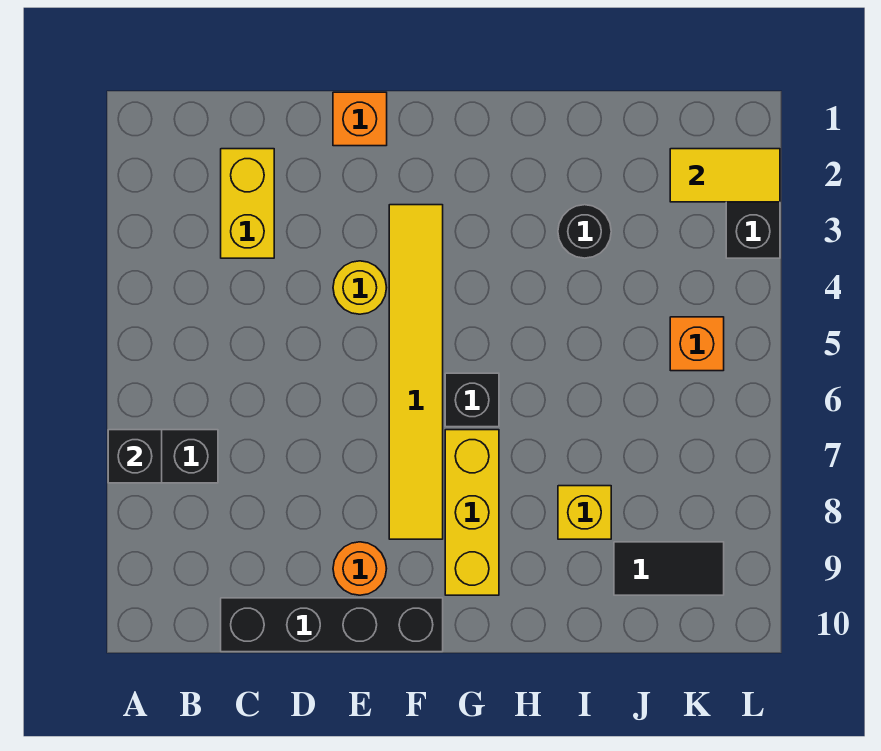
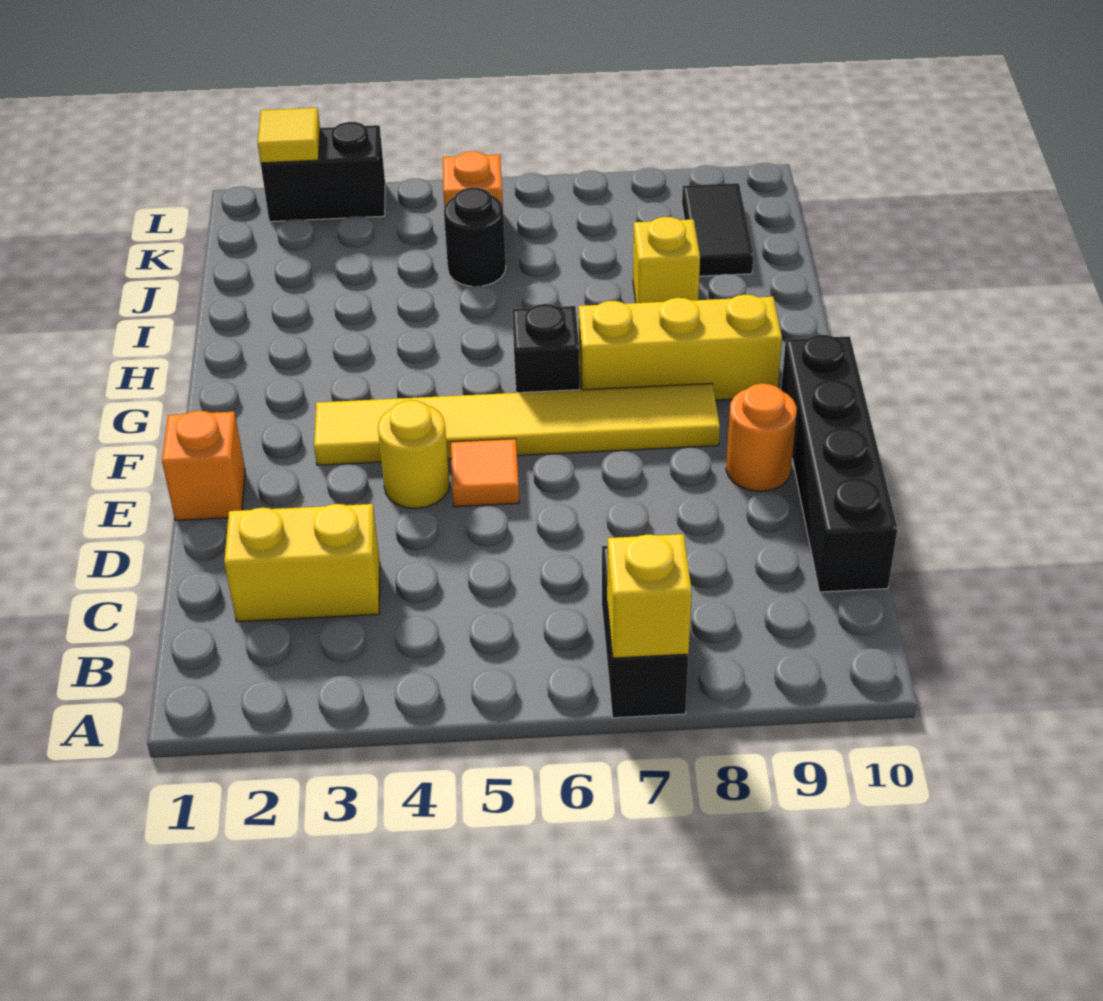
black brick A7 level 2 -> yellow brick A7 level 2
none -> orange tile E5 level 1
black round brick I3 level 1 -> black round brick J5 level 1
yellow tile K2:L2 level 2 -> yellow tile L2 level 2

